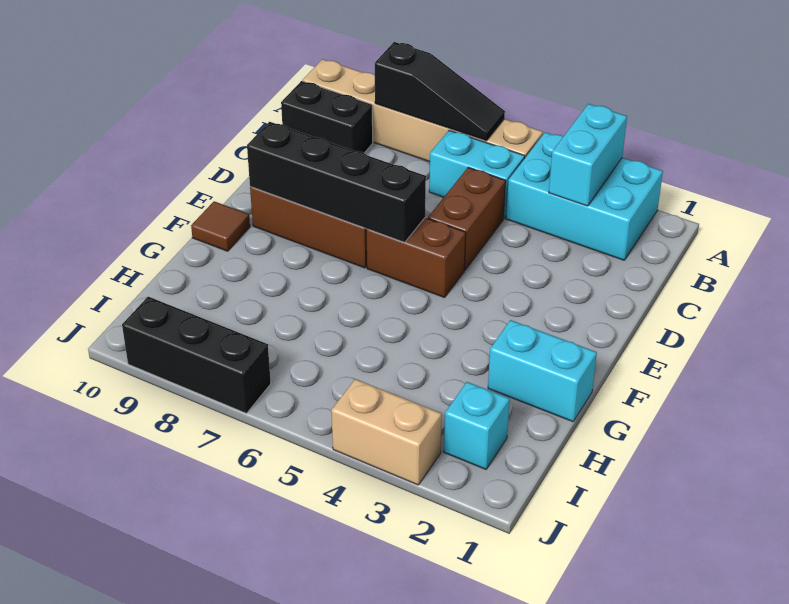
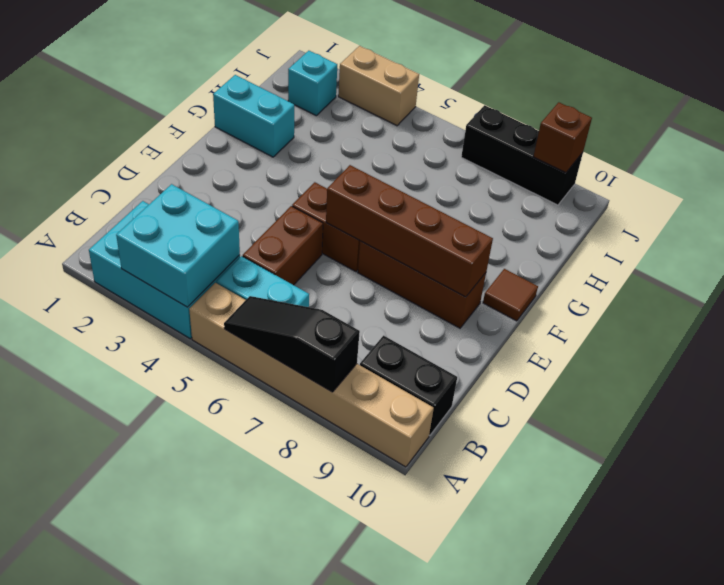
cyan brick A3:B3 level 2 -> cyan brick A3:B4 level 2
black brick E6:E9 level 2 -> brown brick E6:E9 level 2
none -> brown brick J9 level 2

